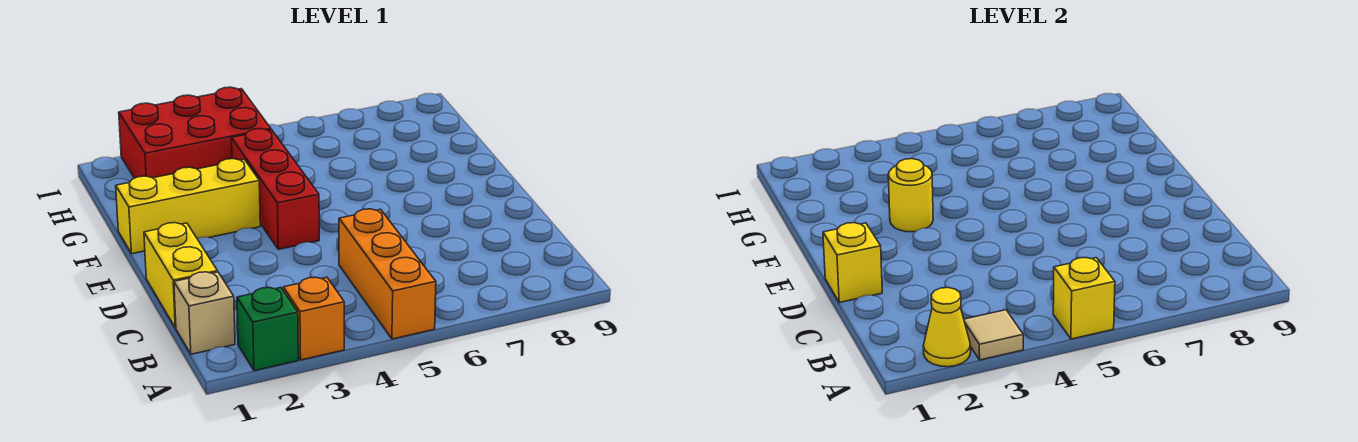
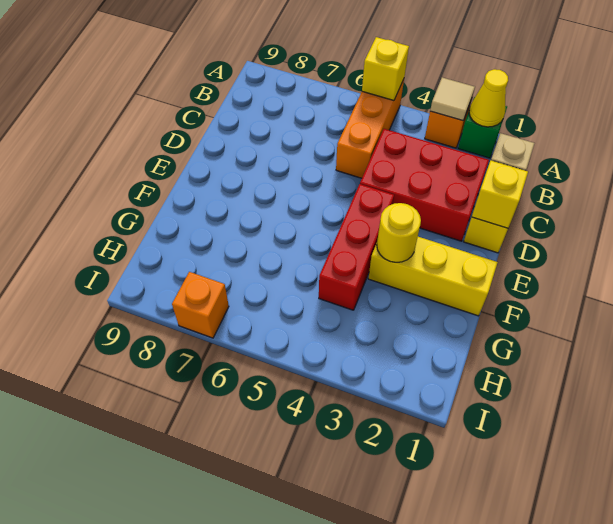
red brick H2:I4 level 1 -> red brick C2:D4 level 1
none -> orange brick I7 level 1

